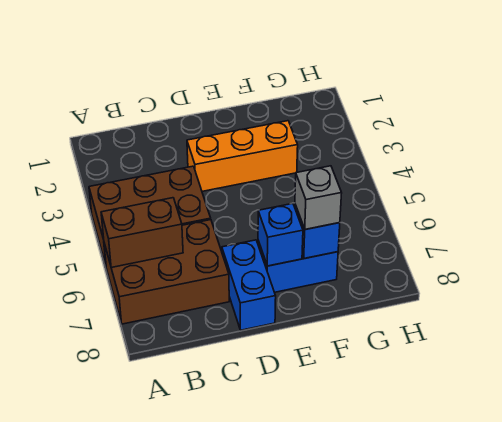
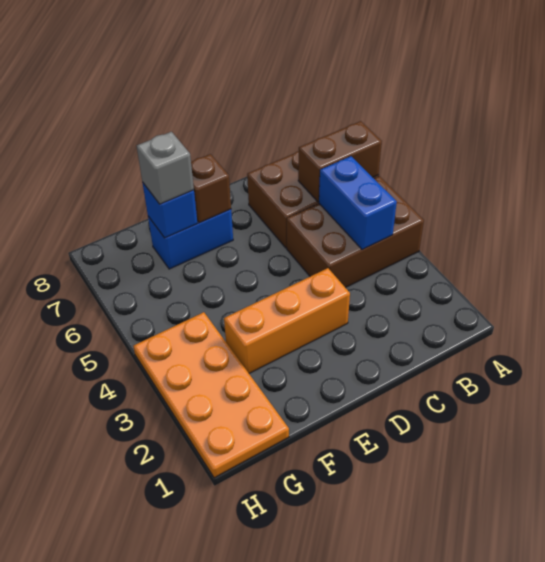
blue brick D7:D8 level 1 -> blue brick B4:B5 level 2
blue brick E7 level 2 -> brown brick E7 level 2
none -> orange plate G1:H4 level 1

